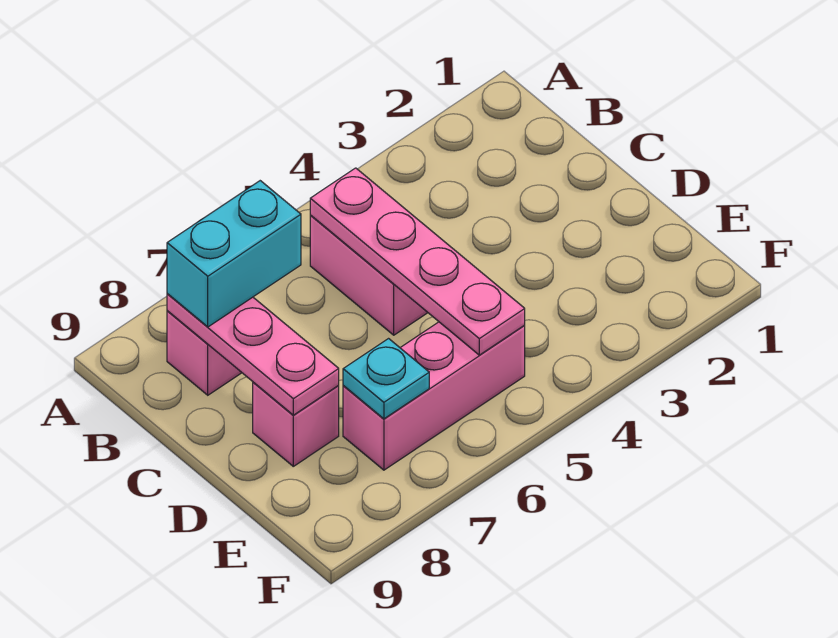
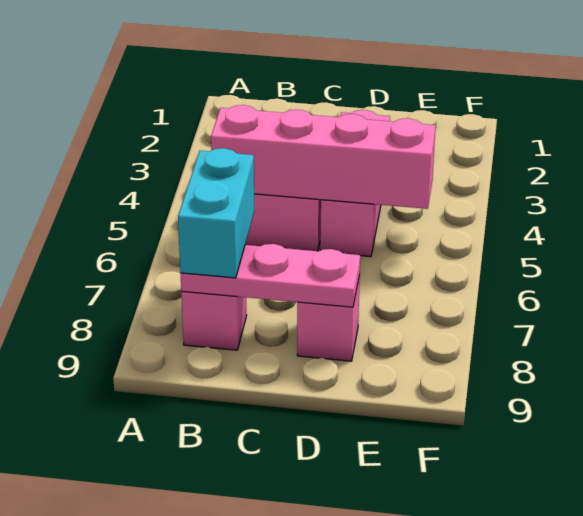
pink plate B5:E5 level 2 -> pink brick B5:E5 level 2
pink brick E5:E7 level 1 -> pink brick D3:D5 level 1
cyan plate E7 level 2 -> none

